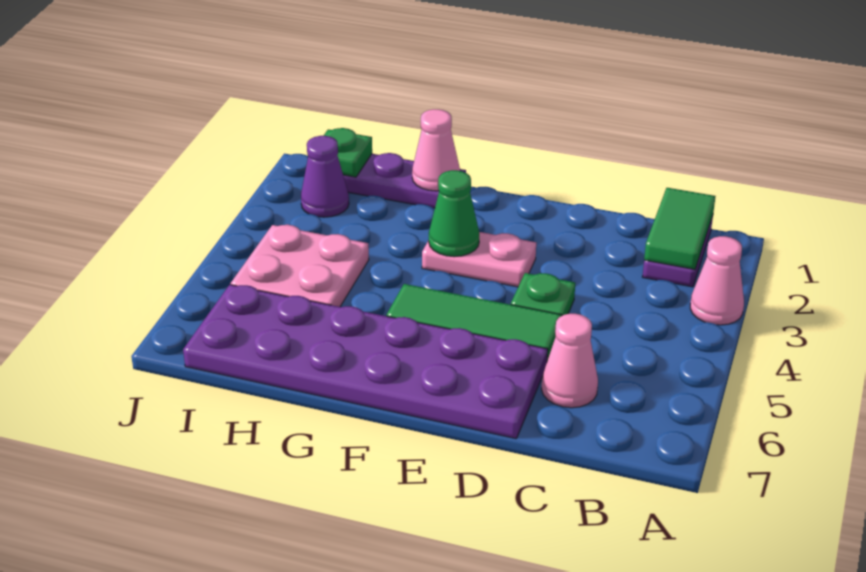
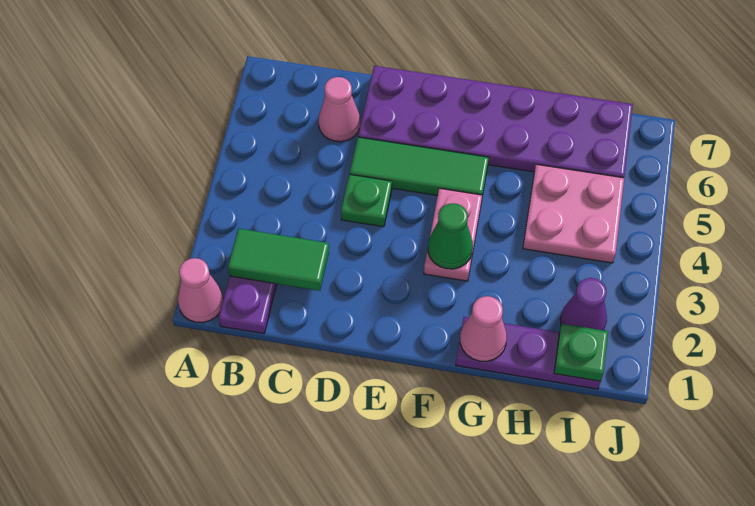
pink cone A3 level 1 -> pink cone A1 level 1
green tile B1:B2 level 2 -> green tile B2:C2 level 2
pink plate E3:F3 level 1 -> pink plate F3:F4 level 1

